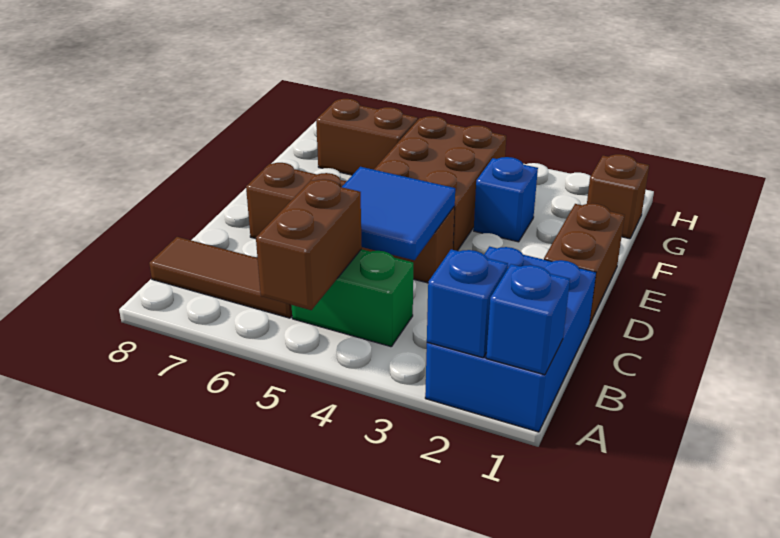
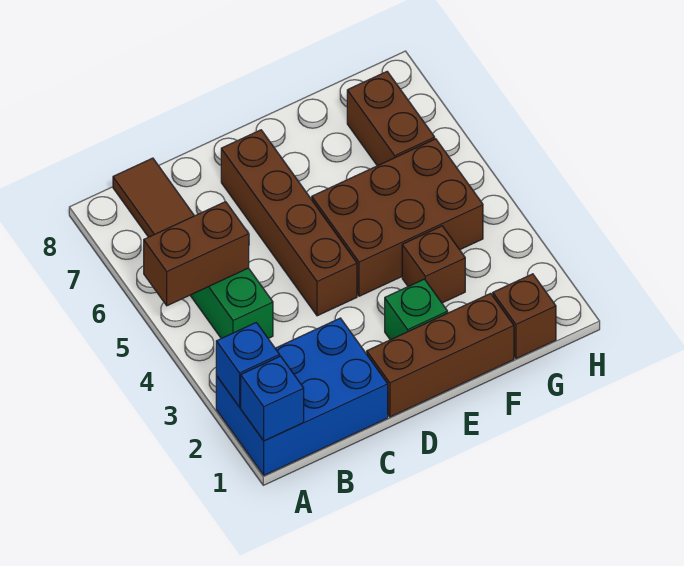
blue tile C4:D5 level 2 -> none
brown brick D1:E1 level 1 -> brown brick D1:F1 level 1
none -> green brick E2 level 1
blue brick F3 level 1 -> brown brick F3 level 1

